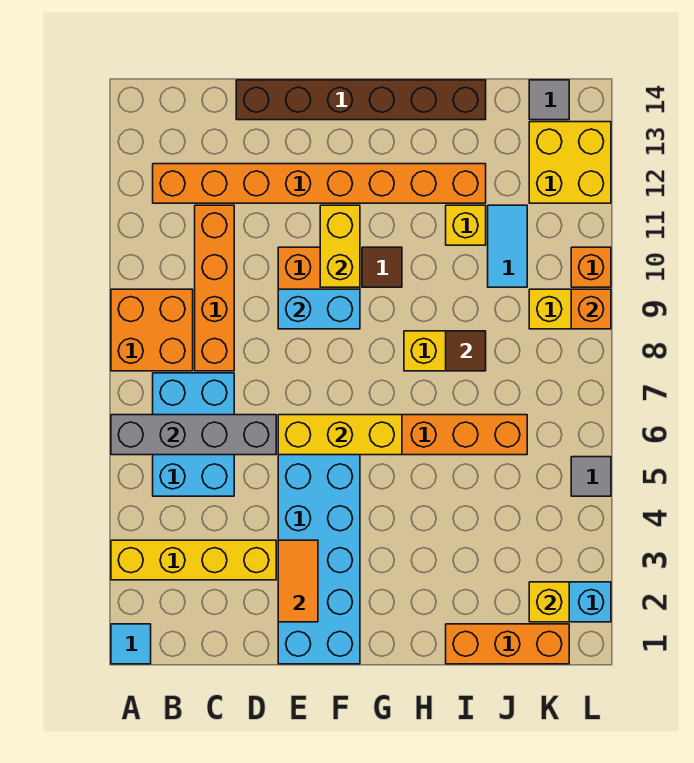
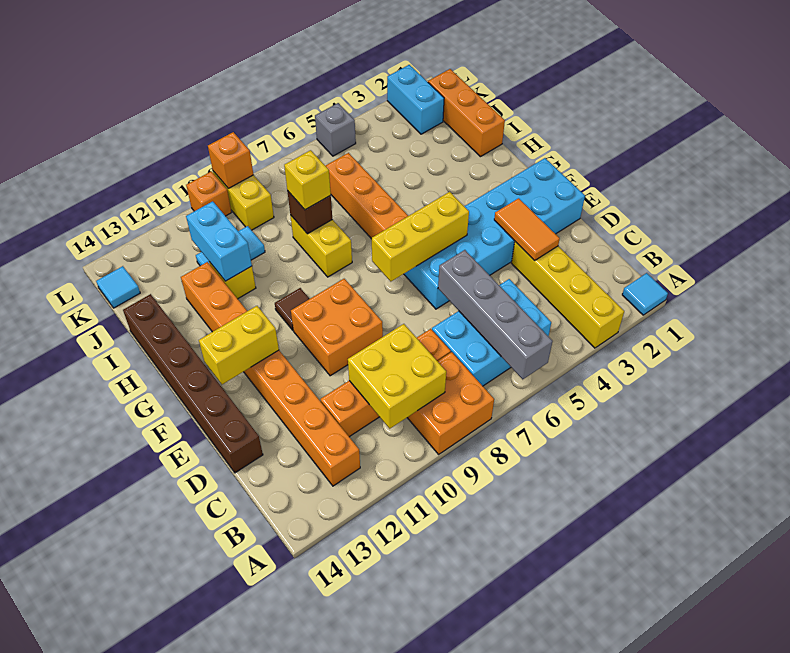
orange tile E2:E3 level 2 -> orange tile D3:E3 level 2
yellow brick E6:G6 level 2 -> yellow brick F5:F7 level 2
cyan brick E9:F9 level 2 -> cyan brick I11:J11 level 2
yellow brick F10:F11 level 2 -> yellow brick F12:F13 level 2
brown tile I8 level 2 -> brown brick I8 level 2
yellow brick K2 level 2 -> yellow brick I8 level 3
yellow brick K12:L13 level 1 -> yellow brick B9:C10 level 2
grey tile K14 level 1 -> cyan tile K14 level 1
grey tile L5 level 1 -> grey brick L5 level 1

